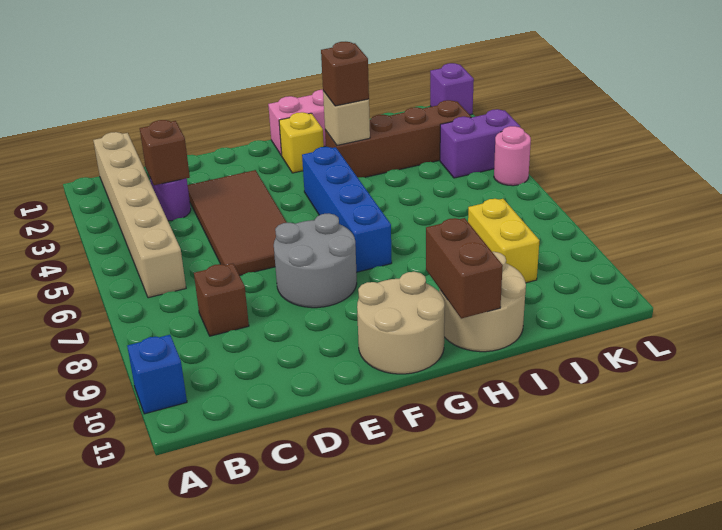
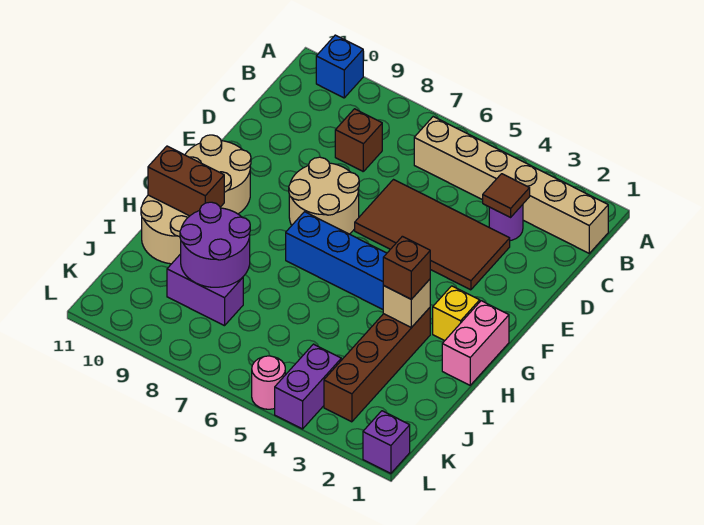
brown brick C3 level 2 -> brown tile C3 level 2
grey round brick E7:F8 level 1 -> tan round brick E7:F8 level 1
none -> purple round brick I8:J9 level 2
yellow brick J8:J9 level 1 -> purple brick J8:J9 level 1

